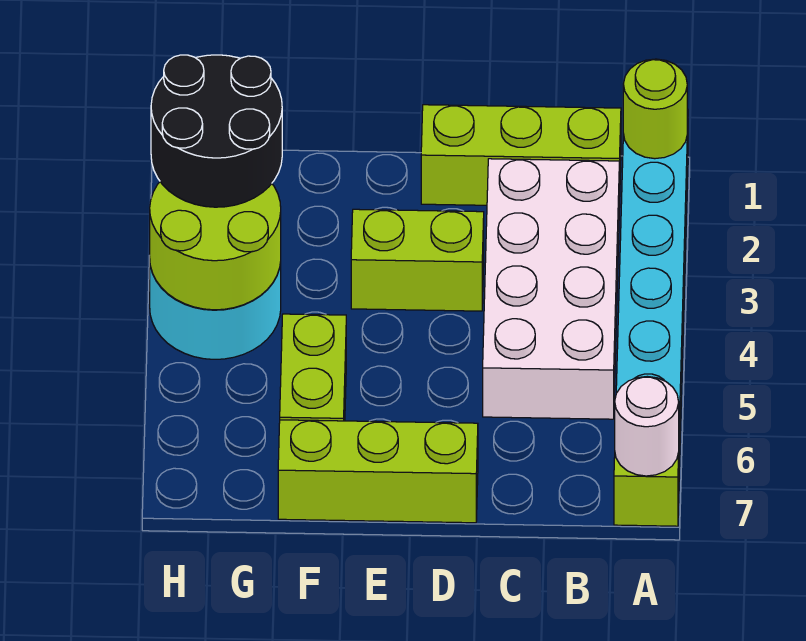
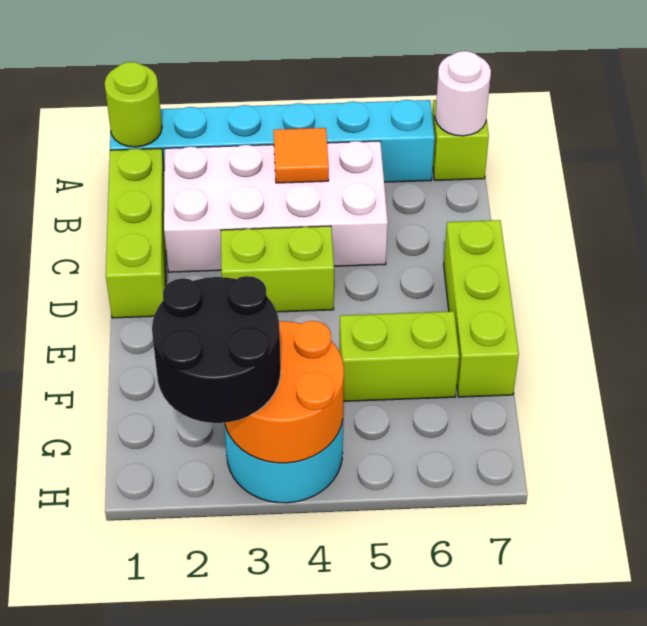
none -> orange tile B4 level 2
lime brick D3:E3 level 1 -> lime brick D3:D4 level 1
lime round brick G3:H4 level 2 -> orange round brick G3:H4 level 2

